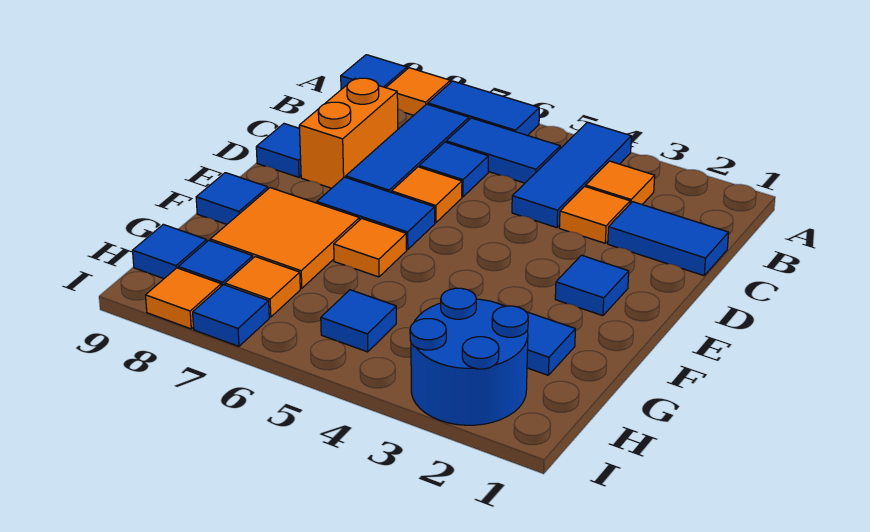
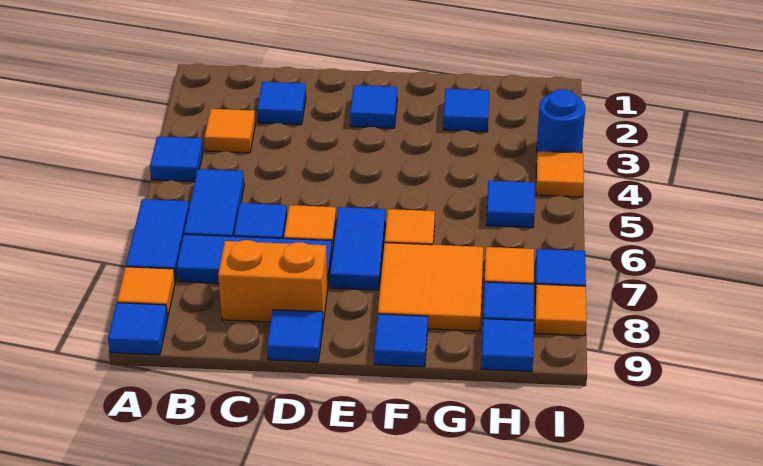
blue tile A4:C4 level 1 -> blue tile A4 level 1
blue tile C1:C2 level 1 -> blue tile C2 level 1
orange tile C3 level 1 -> orange tile I4 level 1
blue round brick H2:I3 level 1 -> blue round brick I3 level 1

